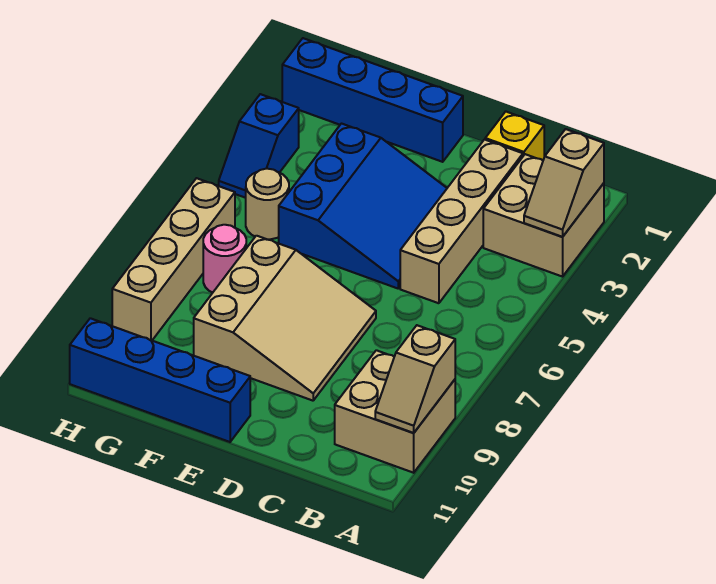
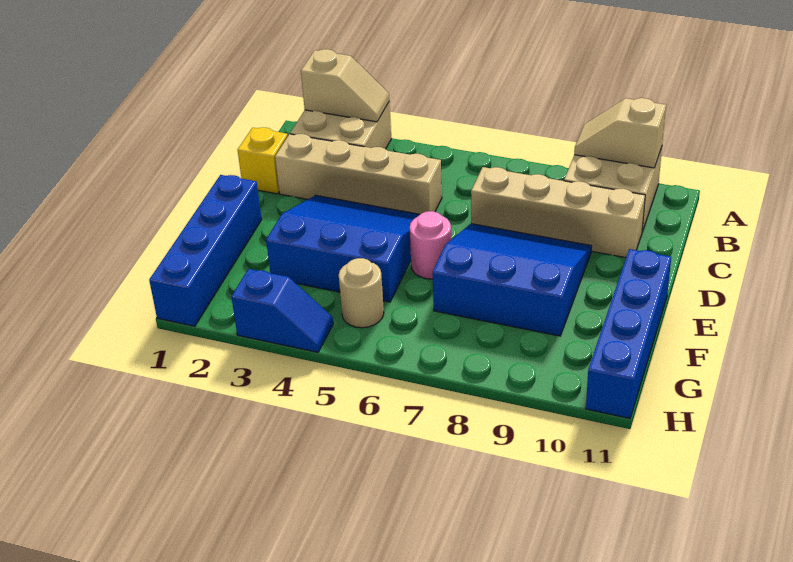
tan slope A9:A10 level 2 top 9 -> tan slope A9:A10 level 2 top 10
tan slope D7:F9 level 1 top F -> blue slope D7:F9 level 1 top F
pink round brick G7 level 1 -> pink round brick E6 level 1
tan brick H6:H9 level 1 -> tan brick C7:C10 level 1

